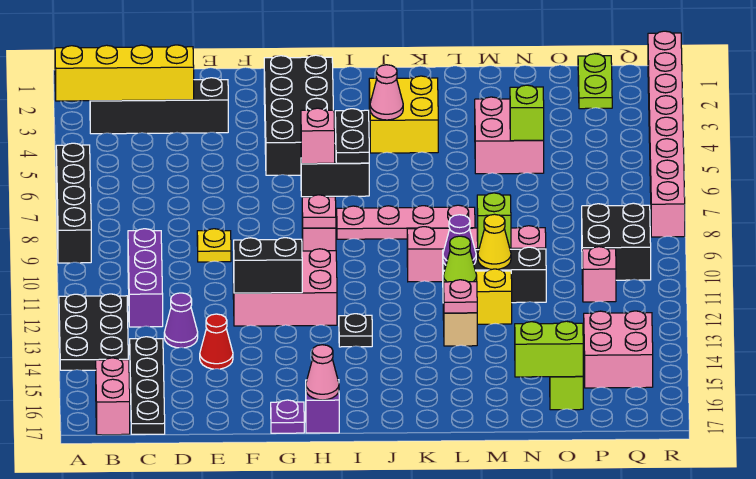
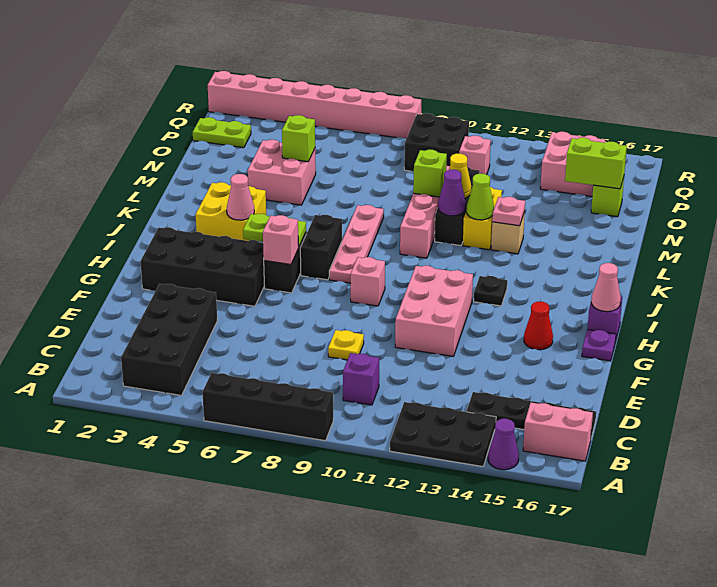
yellow brick A3:D3 level 2 -> none
black brick B3:E3 level 1 -> black brick B3:E4 level 1
purple brick C10:C12 level 1 -> purple brick C10 level 1
purple cone D13 level 1 -> purple cone A15 level 1
red cone E14 level 1 -> red cone G15 level 1
black brick F12:G12 level 2 -> black brick I7:J7 level 1
pink plate H9 level 2 -> none
black plate I5:I6 level 2 -> lime plate I5:I6 level 2
lime brick N16:O16 level 2 -> lime brick O15:O16 level 2

